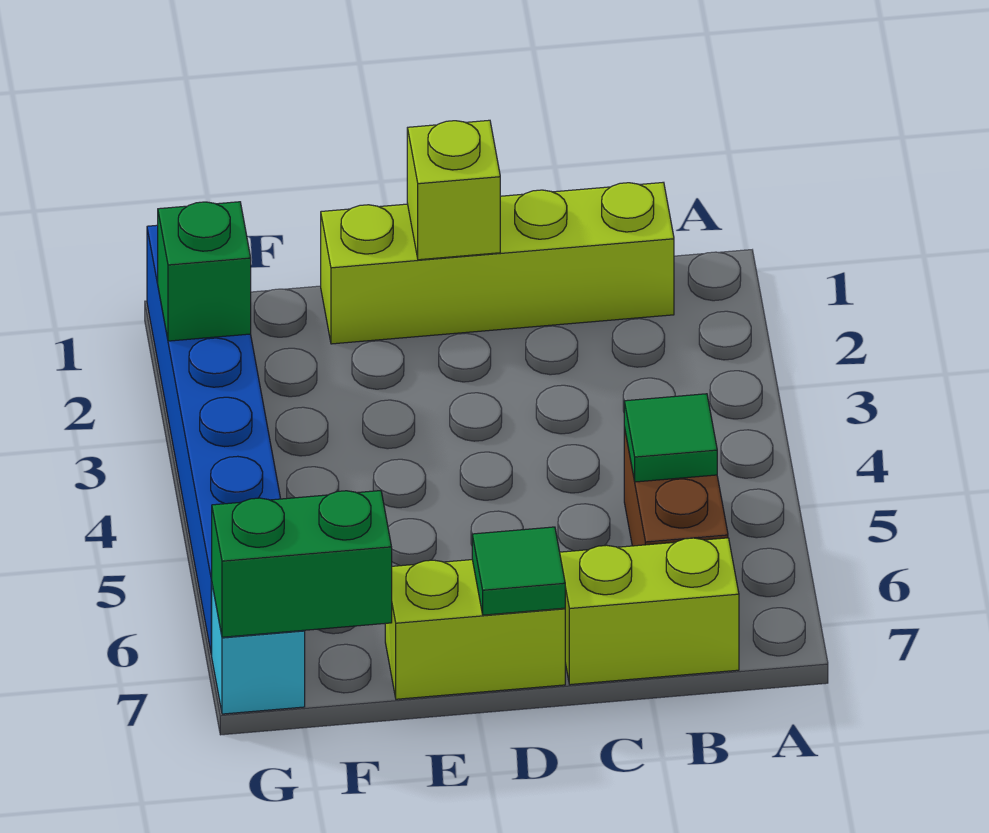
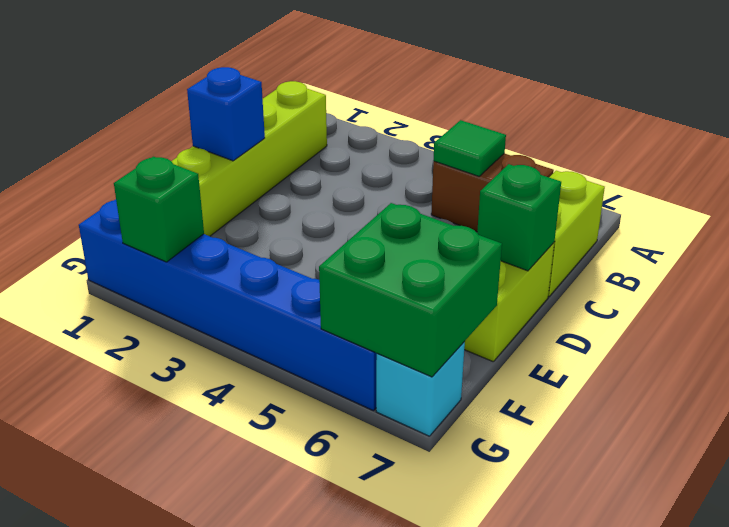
lime brick D1 level 2 -> blue brick D1 level 2
green tile D7 level 2 -> green brick D7 level 2
green brick F7:G7 level 2 -> green brick F6:G7 level 2

